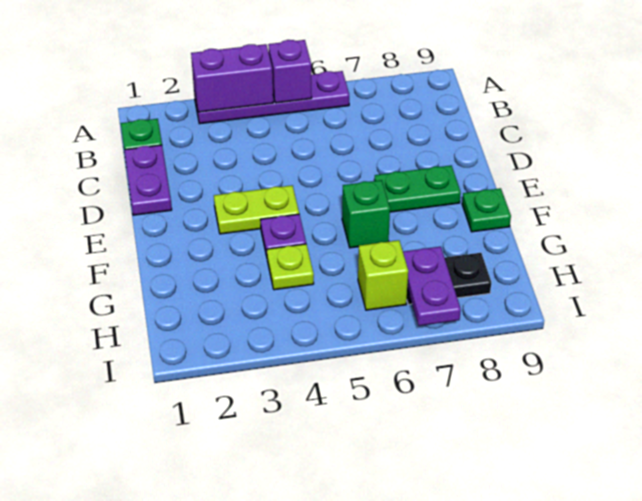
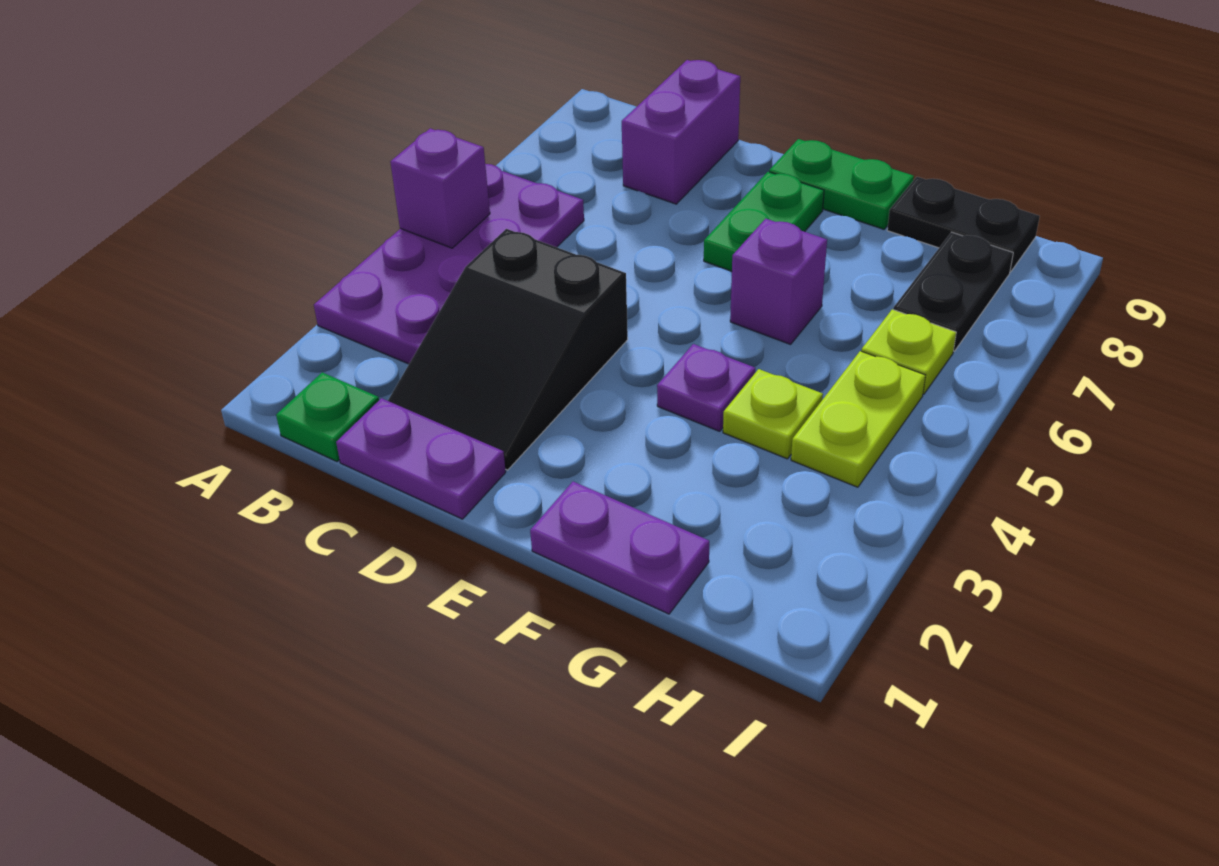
purple plate A3:A6 level 1 -> purple plate A3:B6 level 1
purple brick A3:A4 level 2 -> purple brick C8:C9 level 1
none -> black slope C2:D4 level 1 top 4
lime plate E3:E4 level 1 -> lime plate H4:H5 level 1
green brick F6 level 1 -> purple brick F6 level 1
green plate F9 level 1 -> green plate E9:F9 level 1
none -> black plate G9:H9 level 1
lime brick H6 level 1 -> lime plate H6 level 1
purple plate H7:I7 level 2 -> purple plate F1:G1 level 1

